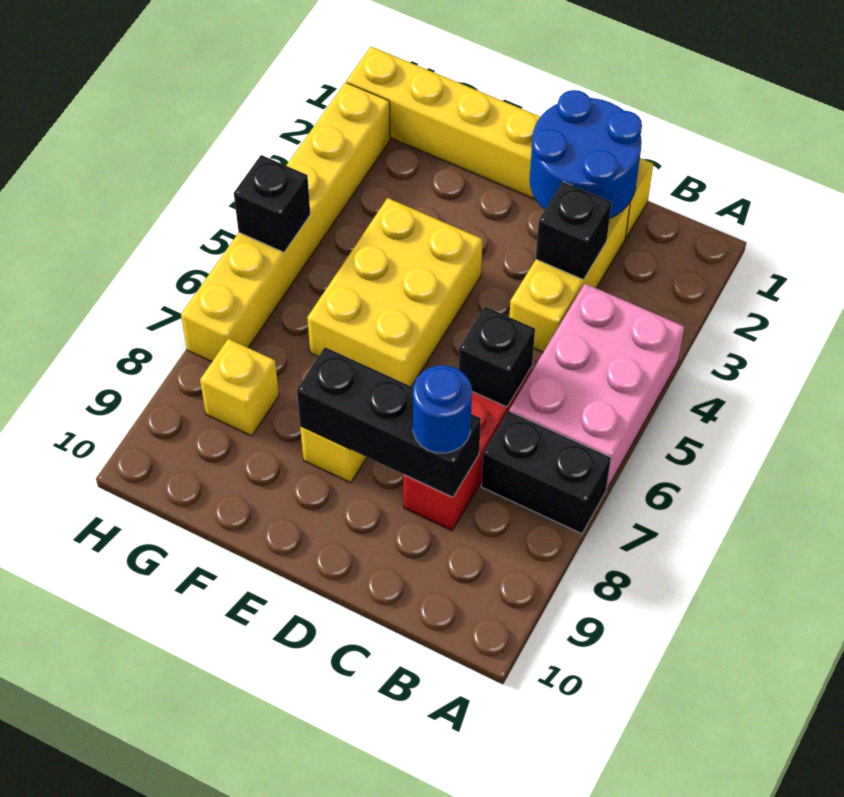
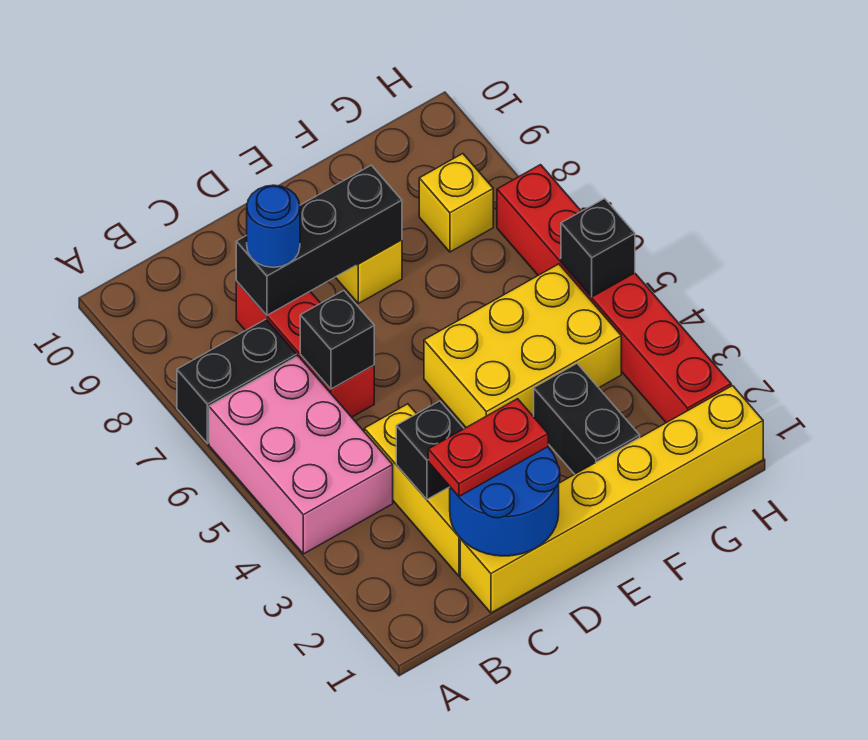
none -> red plate C2:D2 level 3
yellow brick E4:F6 level 1 -> yellow brick E4:G5 level 1
none -> black brick F2:F3 level 1
yellow brick H2:H7 level 1 -> red brick H2:H7 level 1

